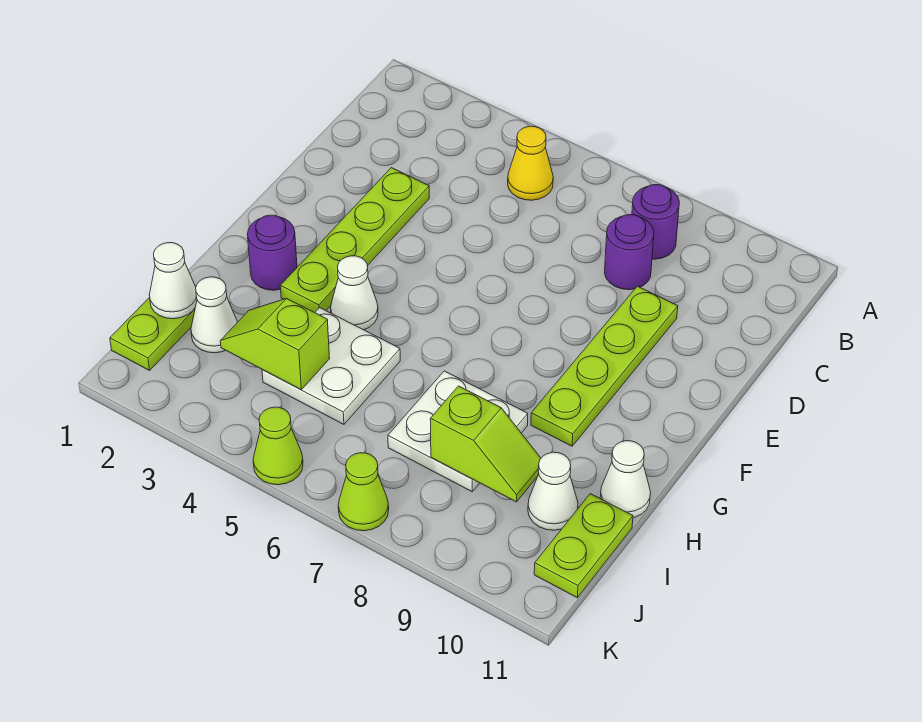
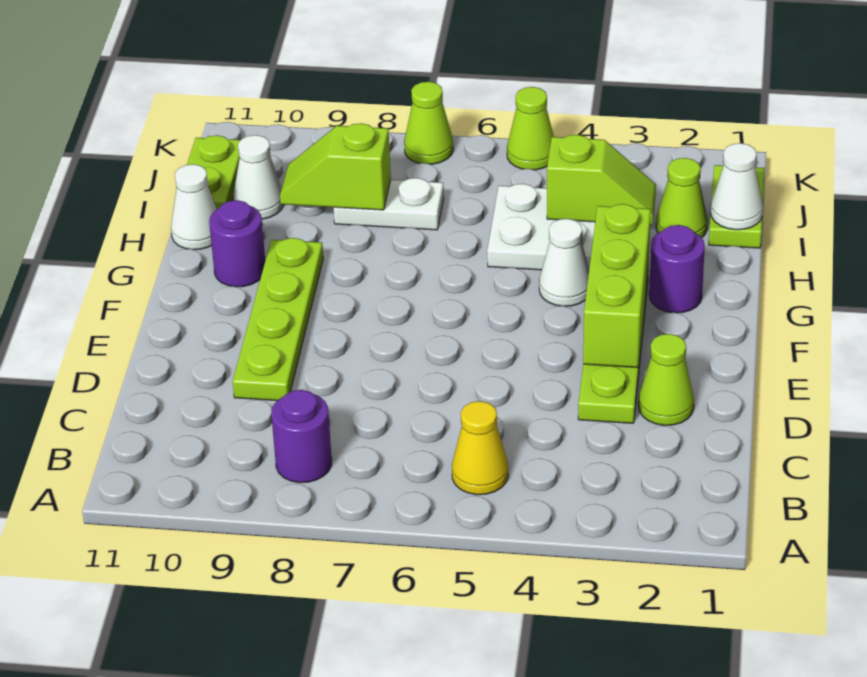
purple round brick C8 level 1 -> purple round brick G10 level 1
none -> lime cone D2 level 1
none -> lime brick E3:G3 level 2
white plate H7:I8 level 1 -> white plate I7:I8 level 1
white cone I2 level 1 -> lime cone I2 level 1

